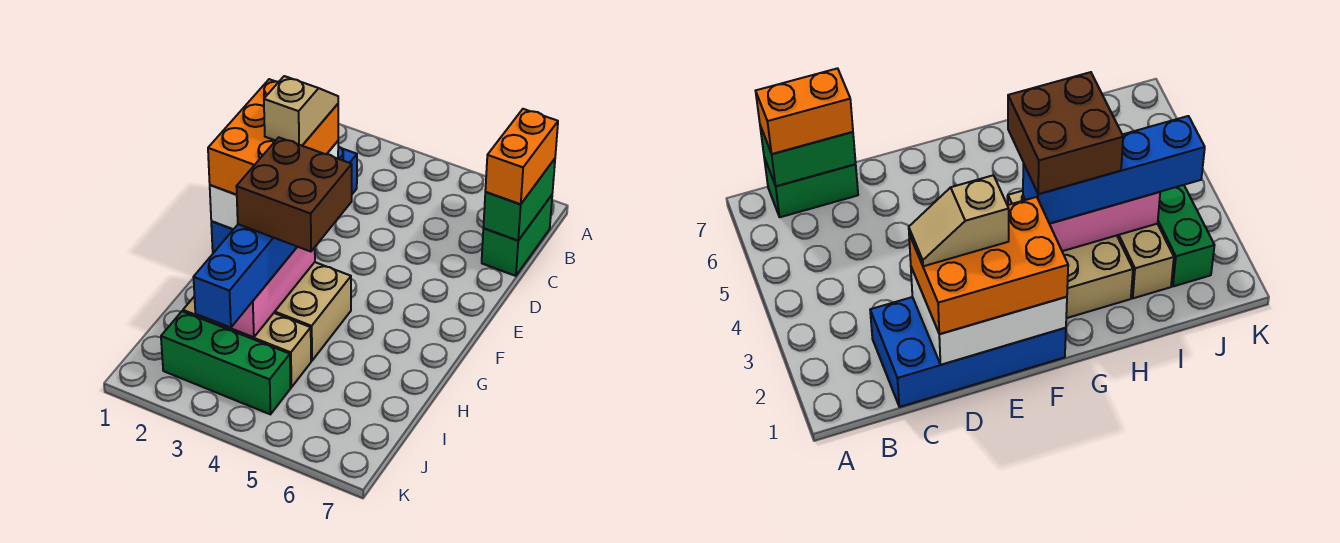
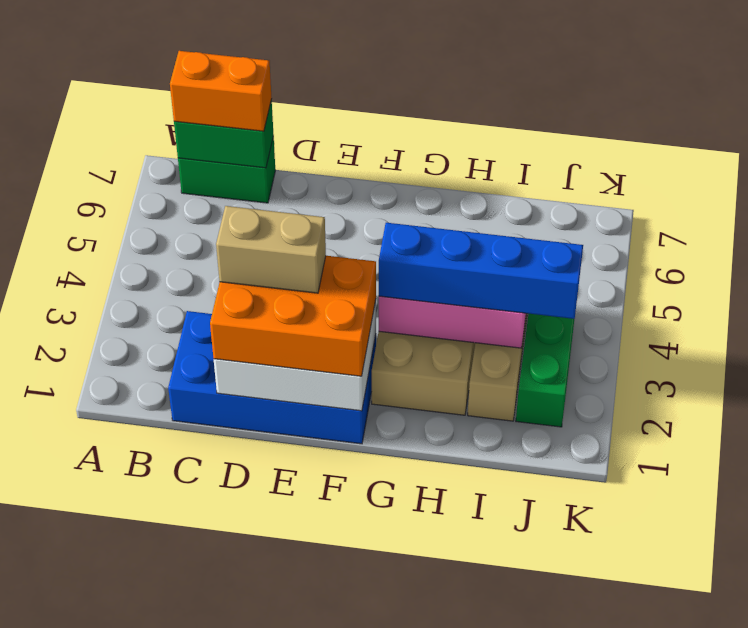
tan slope D2:E2 level 4 top E -> tan brick D2:E2 level 4
brown brick G3:H4 level 4 -> none

